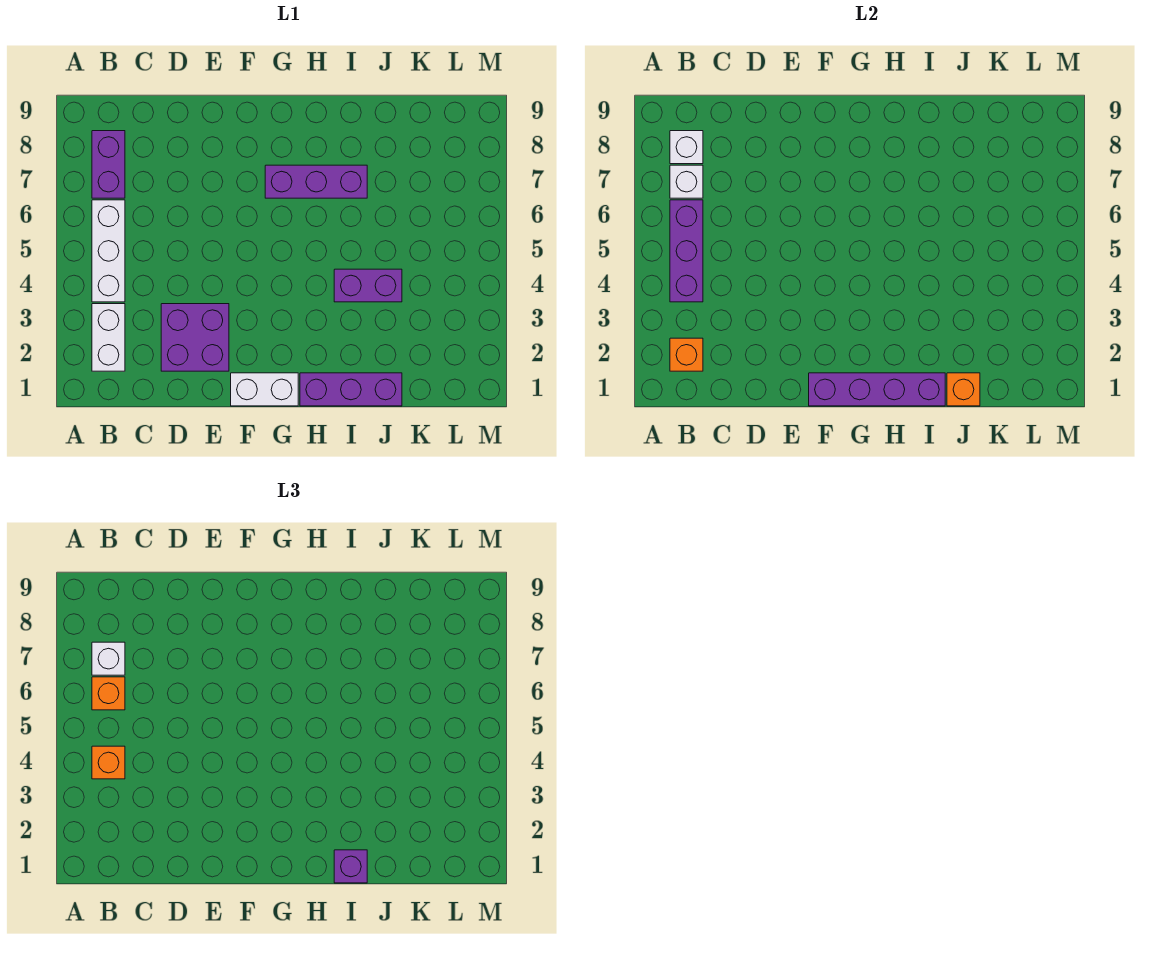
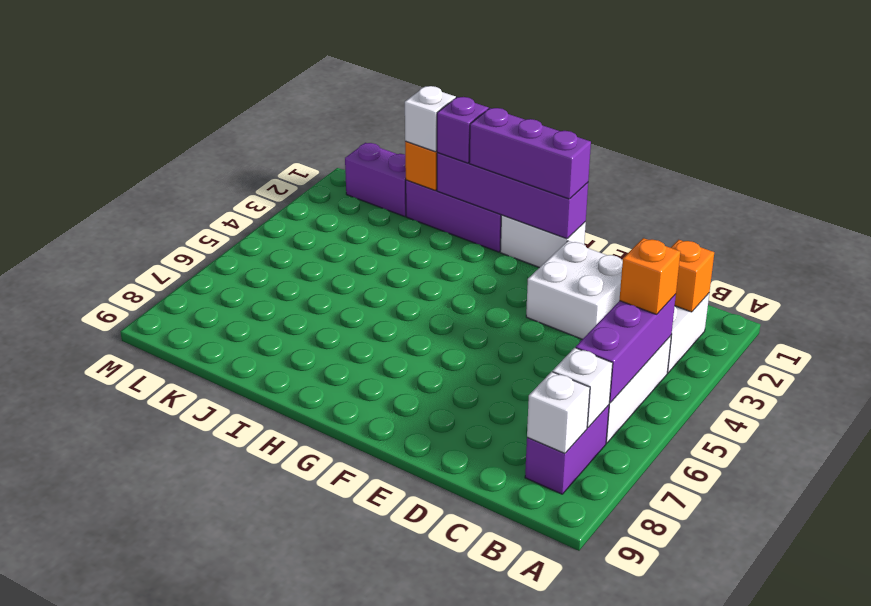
orange brick B6 level 3 -> none
white brick B7 level 3 -> white brick J1 level 3
purple brick D2:E3 level 1 -> white brick D2:E3 level 1
purple brick G7:I7 level 1 -> purple brick F1:H1 level 3
purple brick I4:J4 level 1 -> purple brick K1:L1 level 1

